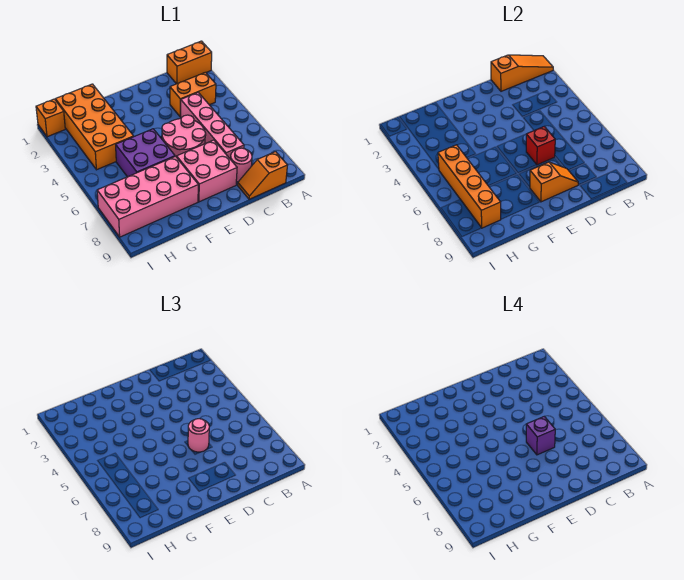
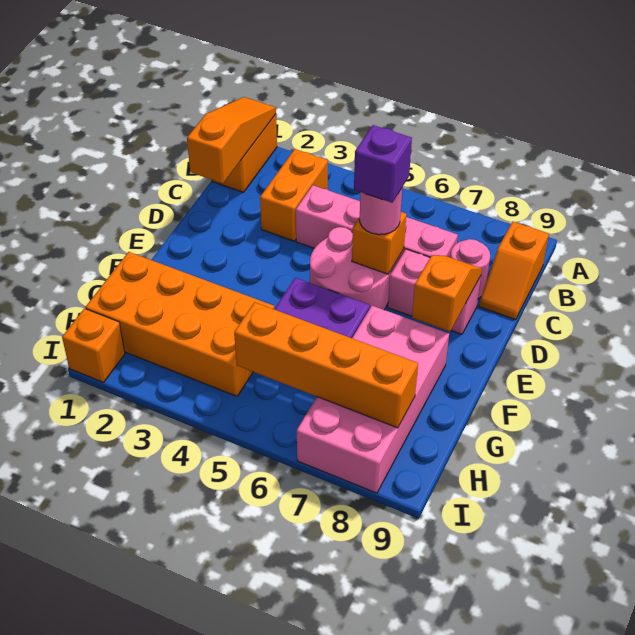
red brick D6 level 2 -> orange brick D6 level 2
pink brick D7:E8 level 1 -> pink brick D7:D8 level 1

